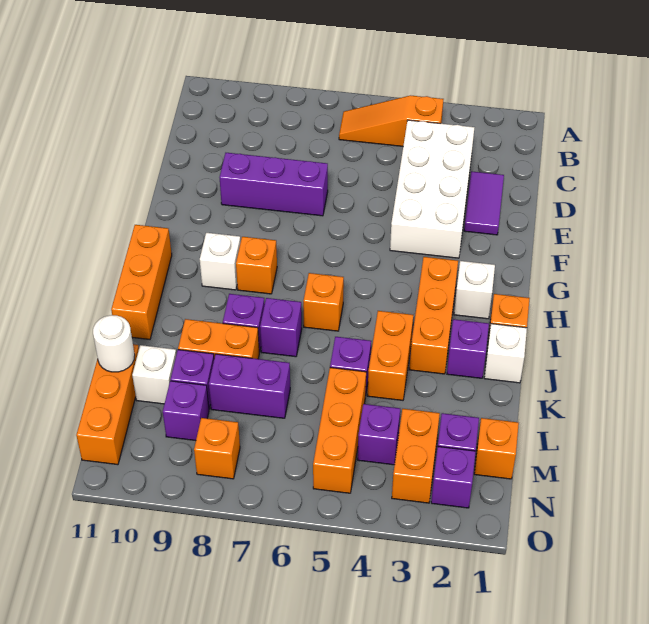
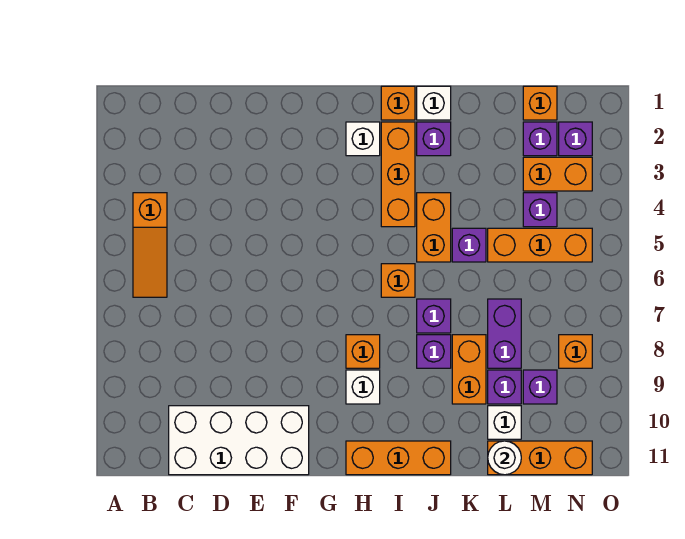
white brick C3:F4 level 1 -> white brick C10:F11 level 1
purple tile D2:E2 level 1 -> none
purple brick E7:E9 level 1 -> none
orange brick H3:J3 level 1 -> orange brick I2:I4 level 1
orange brick J4:K4 level 1 -> orange brick J4:J5 level 1

